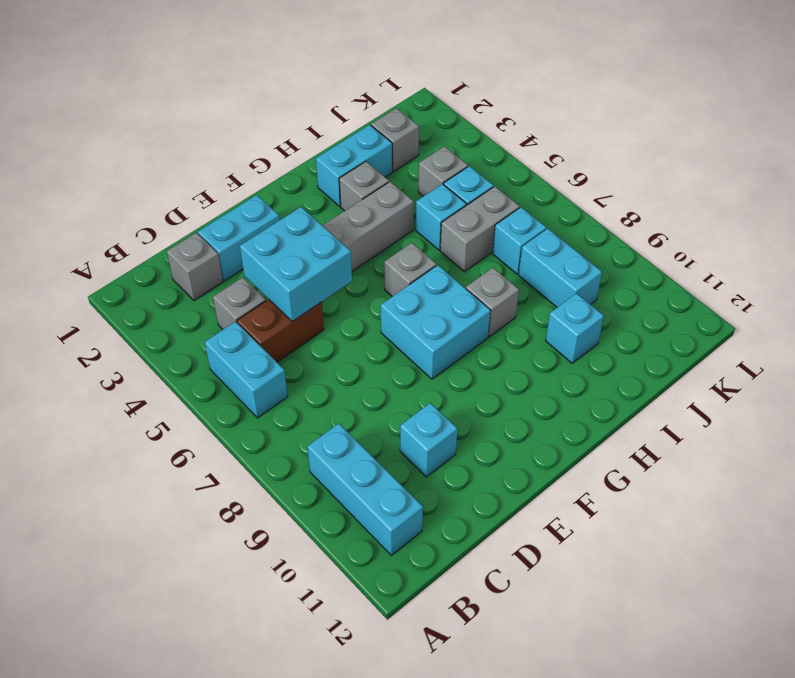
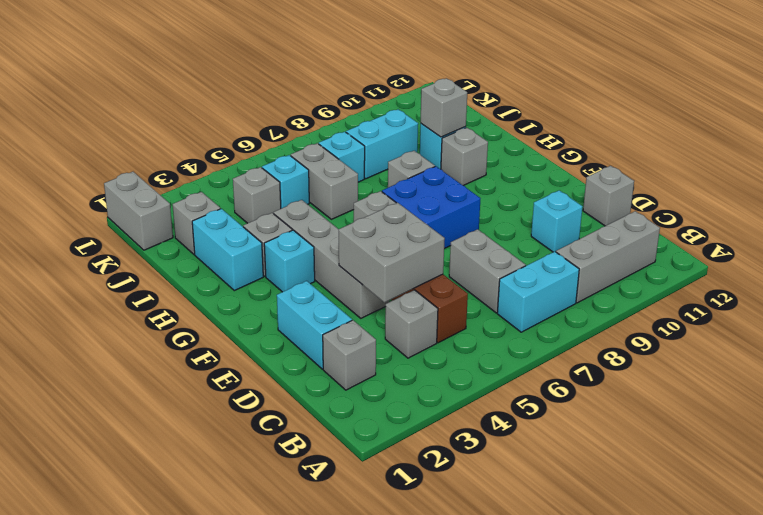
cyan brick B5:B6 level 1 -> cyan brick B7:B8 level 1
cyan brick B9:B11 level 1 -> grey brick B9:B11 level 1
none -> grey brick C7:D7 level 1
cyan brick D4:E5 level 2 -> grey brick D4:E5 level 2
none -> grey brick D12 level 1
cyan brick F7:G8 level 1 -> blue brick F7:G8 level 1
none -> grey brick H10 level 1
cyan brick I5 level 1 -> cyan brick G3 level 1
none -> grey brick I10 level 2
none -> grey brick K1:L1 level 1

